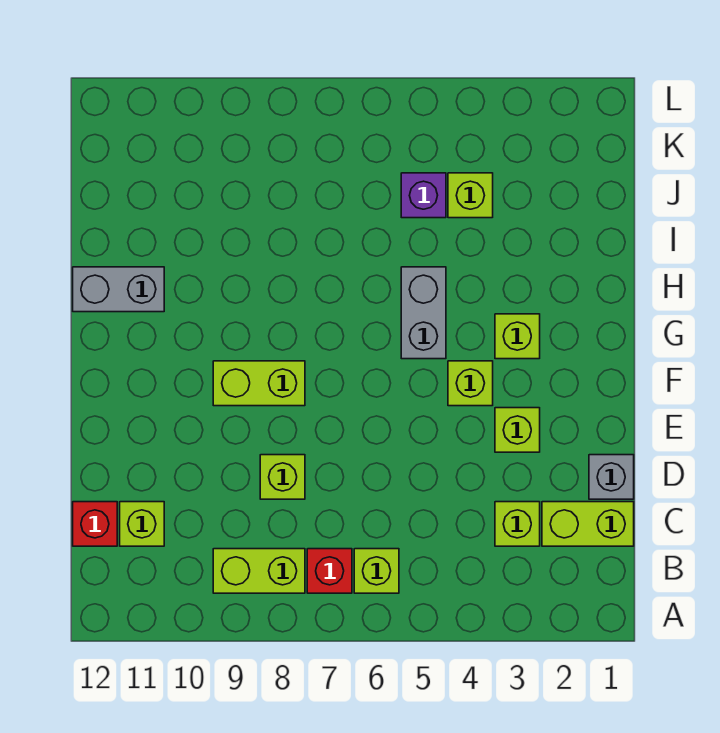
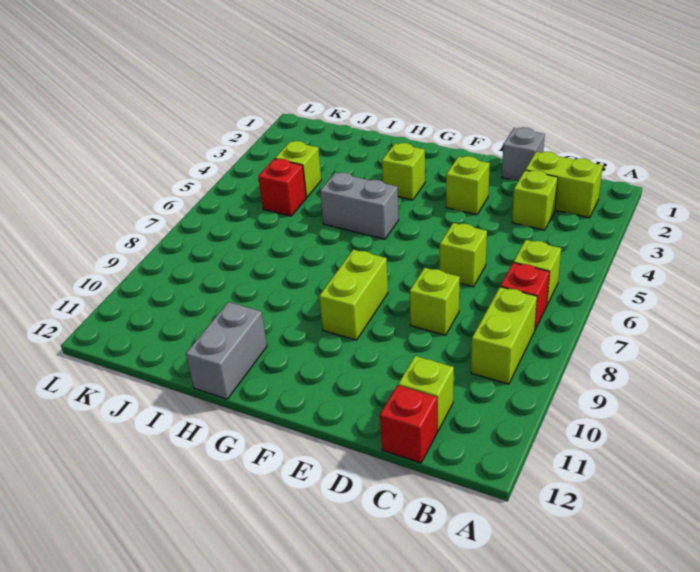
lime brick C1:C2 level 1 -> lime brick B2:C2 level 1
lime brick F4 level 1 -> lime brick D6 level 1
purple brick J5 level 1 -> red brick J5 level 1

